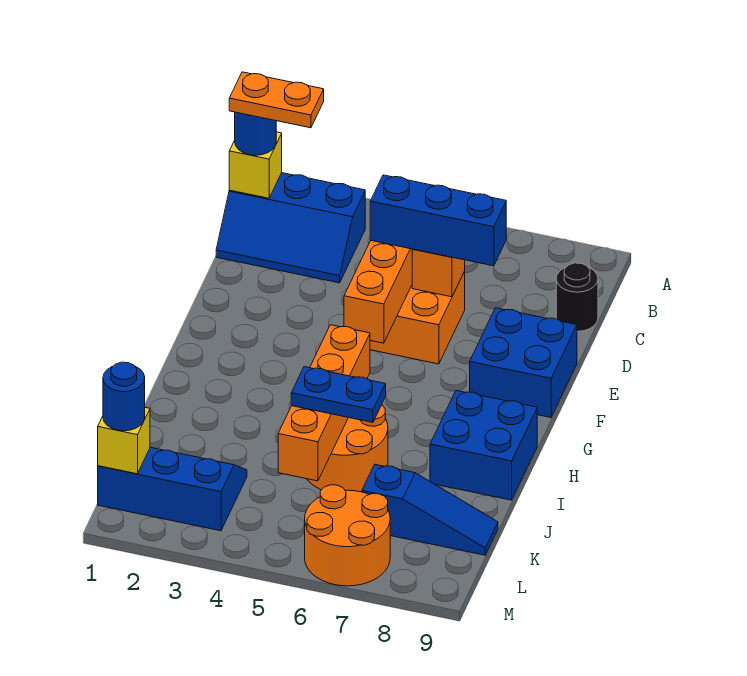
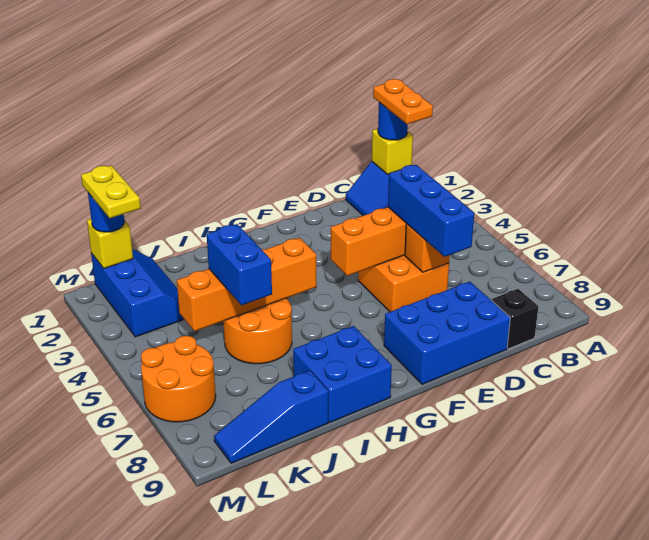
black round brick C9 level 1 -> black brick C9 level 1
blue brick E8:F9 level 1 -> blue brick D8:F9 level 1
blue plate J5:J6 level 3 -> blue brick J5:J6 level 3
blue slope K7:K9 level 1 top 7 -> blue slope J9:L9 level 1 top J
none -> yellow plate L1:L2 level 4

